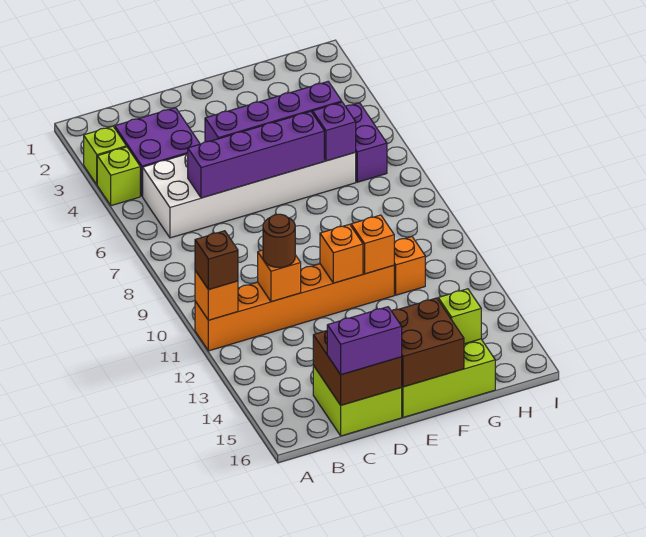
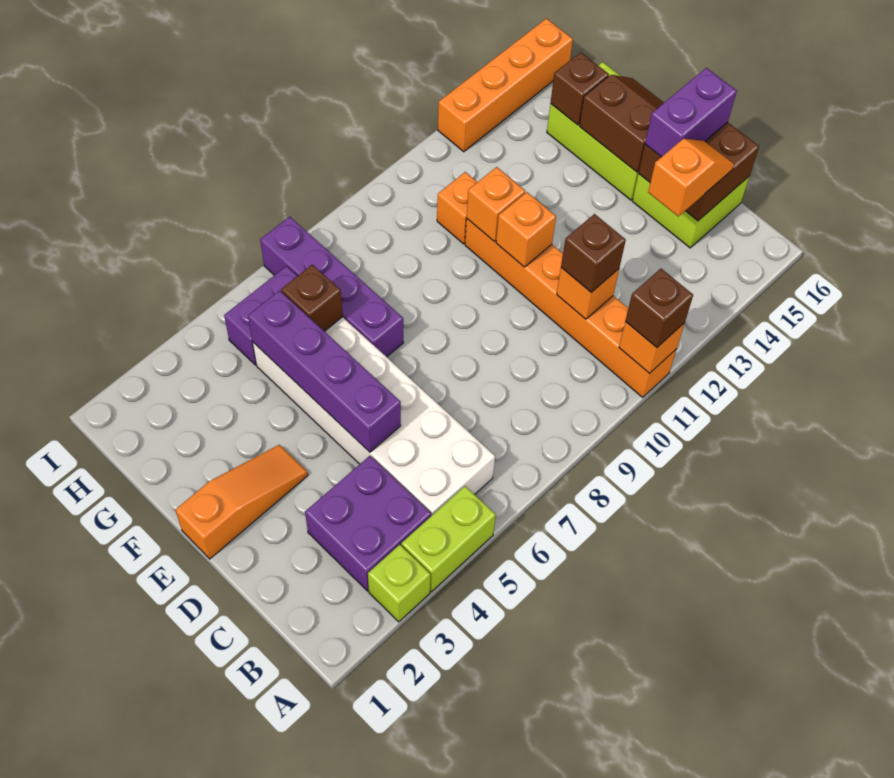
lime brick A4 level 1 -> lime brick A4:A5 level 1
purple brick C6:F6 level 2 -> purple brick F7:I7 level 1
brown round brick C11 level 3 -> brown brick C11 level 3
none -> orange slope C14:C15 level 3 top 14
purple brick C16:D16 level 3 -> purple brick D15:D16 level 3
none -> orange slope E1:E3 level 1 top 1
brown brick E15:F16 level 2 -> brown slope E15:F16 level 2 top 15
purple brick G6 level 2 -> brown brick G6 level 2
lime brick G15 level 2 -> brown brick G15 level 2
none -> orange brick I13:I16 level 1

